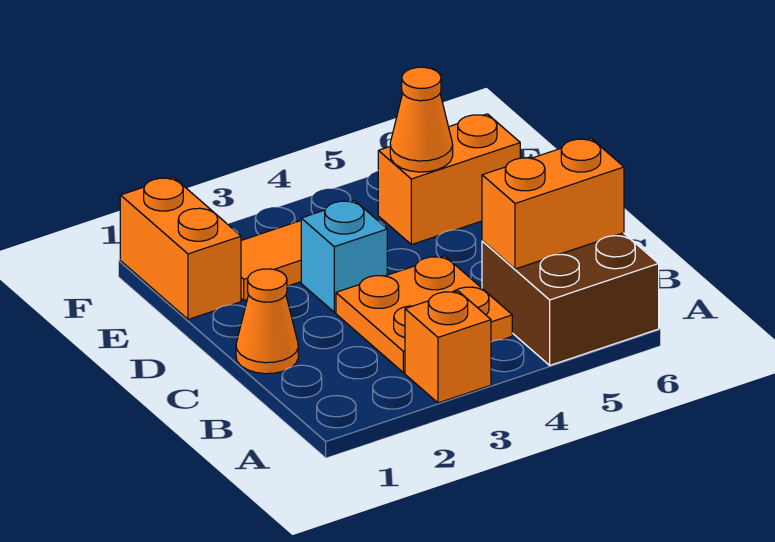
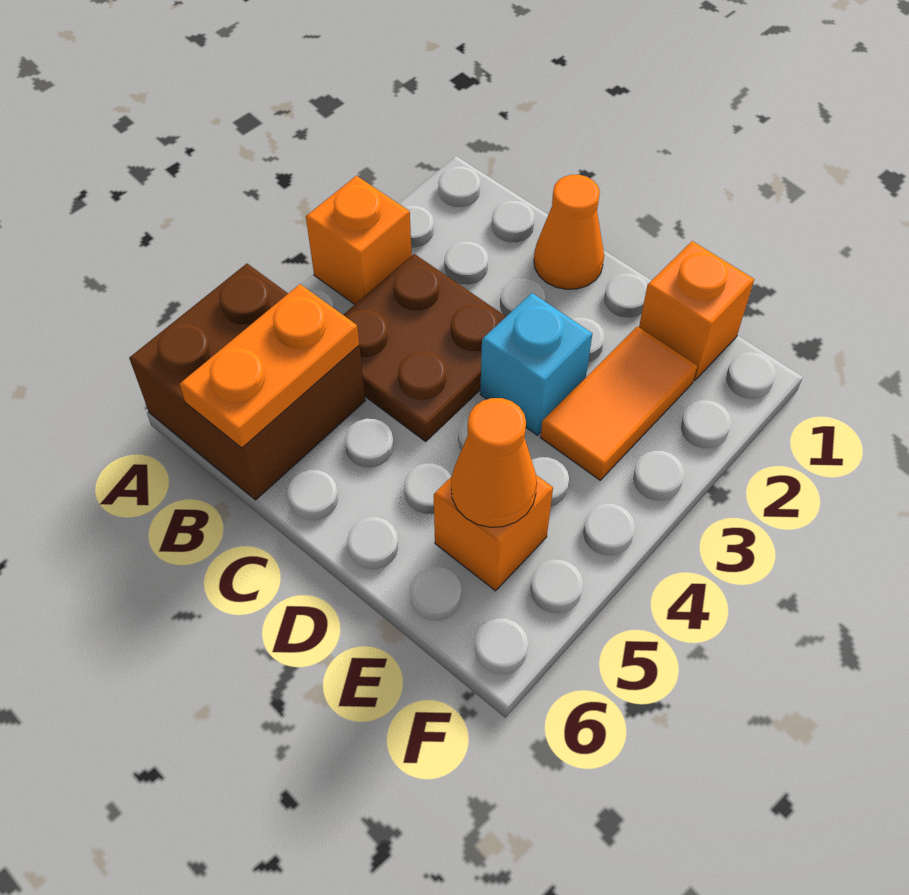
orange plate B3:C4 level 1 -> brown plate B3:C4 level 1
orange brick B5:B6 level 2 -> orange plate B5:B6 level 2
orange brick E1:F1 level 1 -> orange brick E1 level 1
orange brick E5:E6 level 1 -> orange brick E5 level 1

